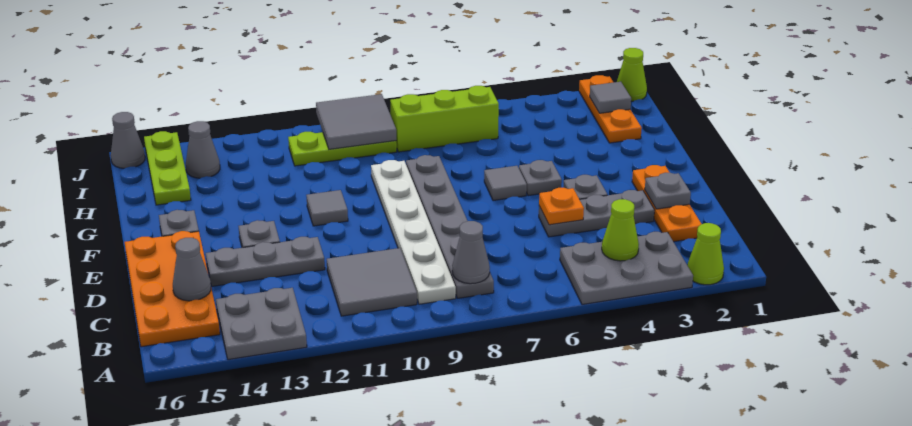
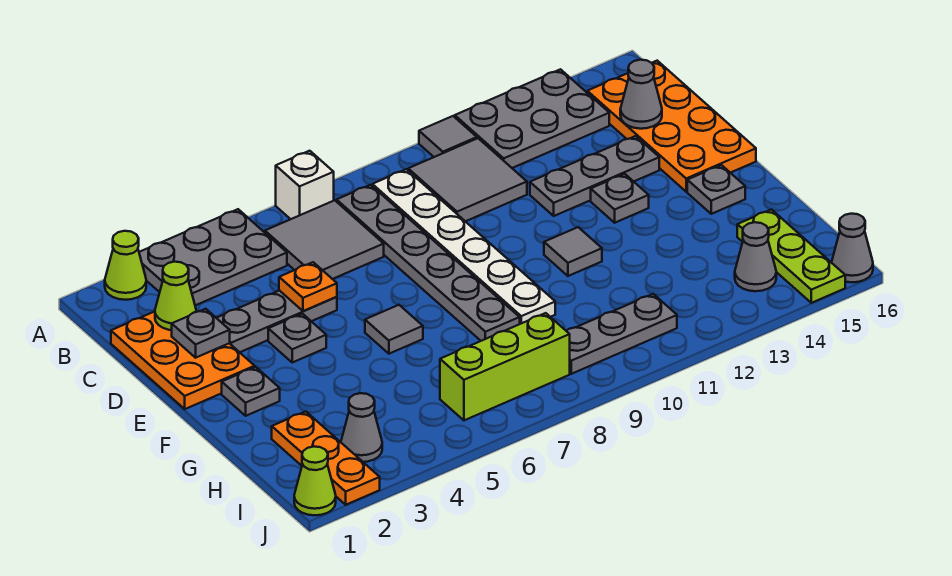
none -> white brick A7 level 1
grey plate A13:B14 level 1 -> grey plate A12:B14 level 1
lime cone B4 level 2 -> lime cone C2 level 2
grey cone B8 level 2 -> grey cone I3 level 1
orange plate C2:E2 level 1 -> orange plate C1:E2 level 1
grey plate F5 level 1 -> grey plate F2 level 1
grey tile I2 level 2 -> grey tile A11 level 1
lime plate I9:I11 level 1 -> grey plate I9:I11 level 1
grey tile I9:J10 level 2 -> grey tile B6:C7 level 1

